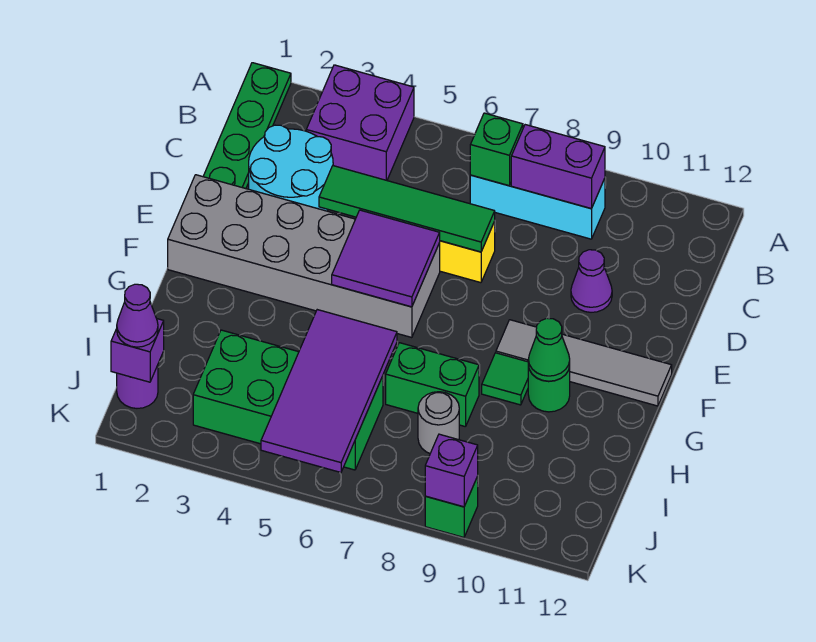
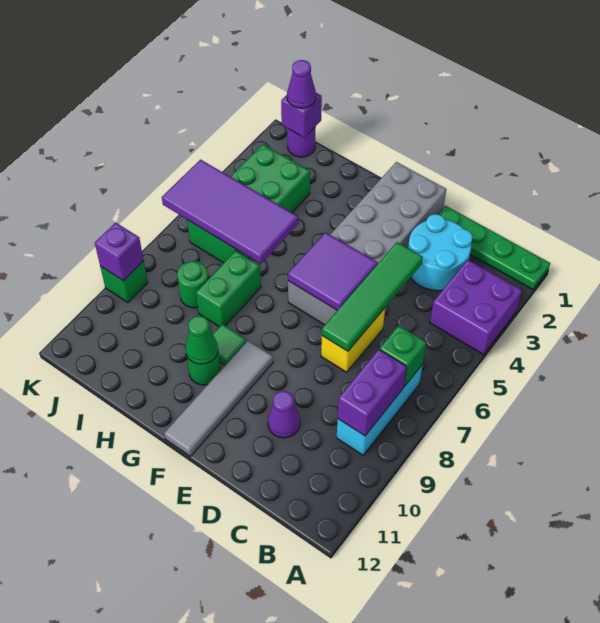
grey round brick I8 level 1 -> green round brick I8 level 1

